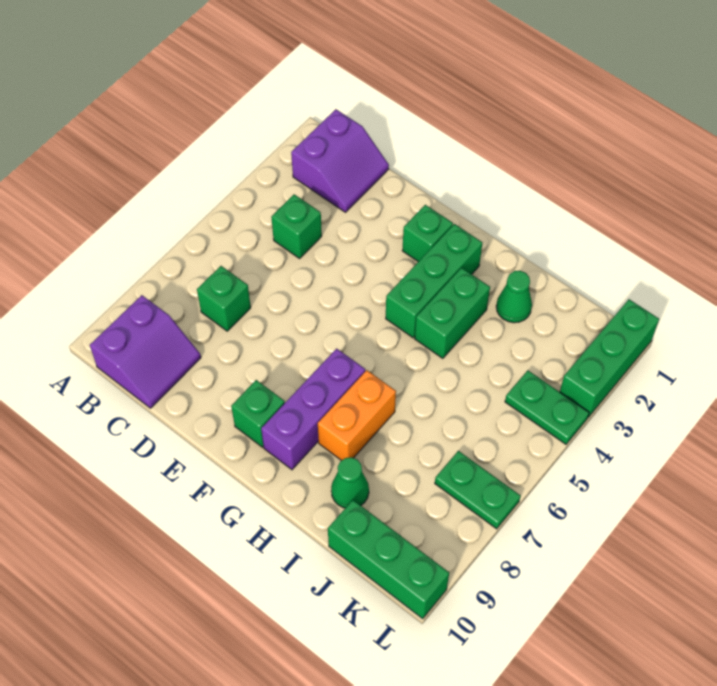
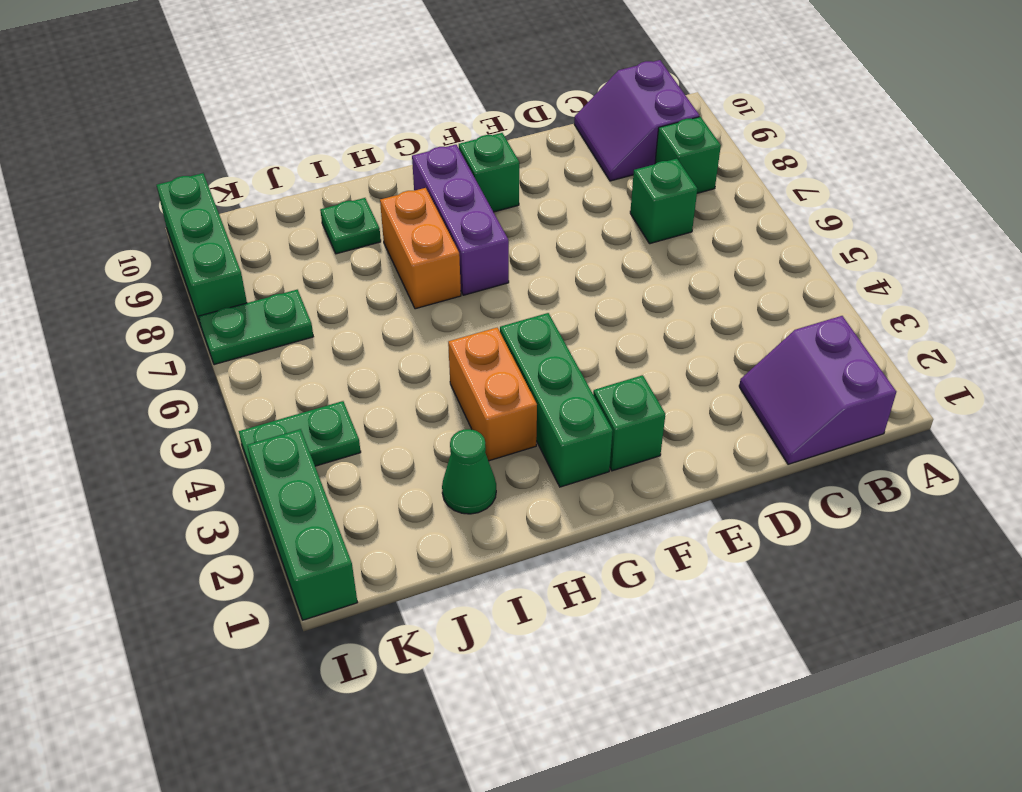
green brick C4 level 1 -> green brick B8 level 1
green brick H3:H4 level 1 -> orange brick H3:H4 level 1
green cone I9 level 1 -> green plate I9 level 1
green brick J10:L10 level 1 -> green brick L8:L10 level 1

